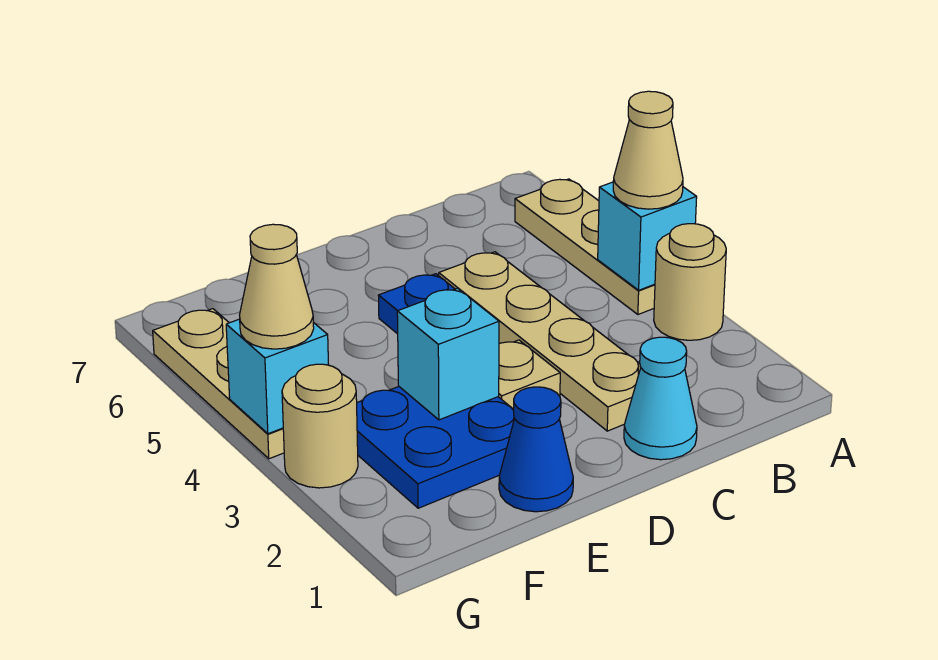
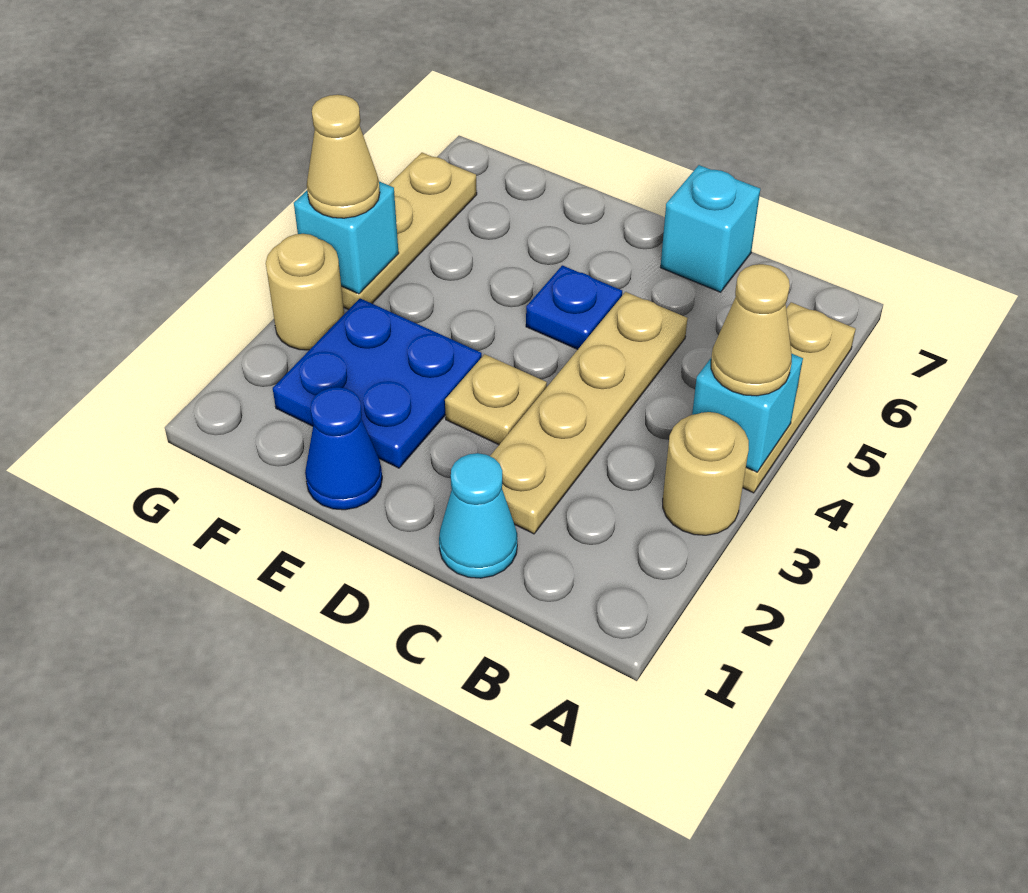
cyan brick E3 level 2 -> cyan brick C7 level 1

